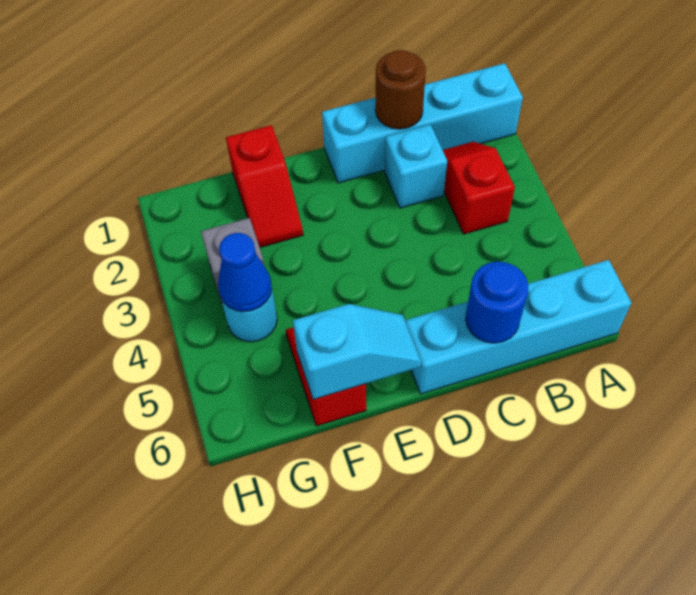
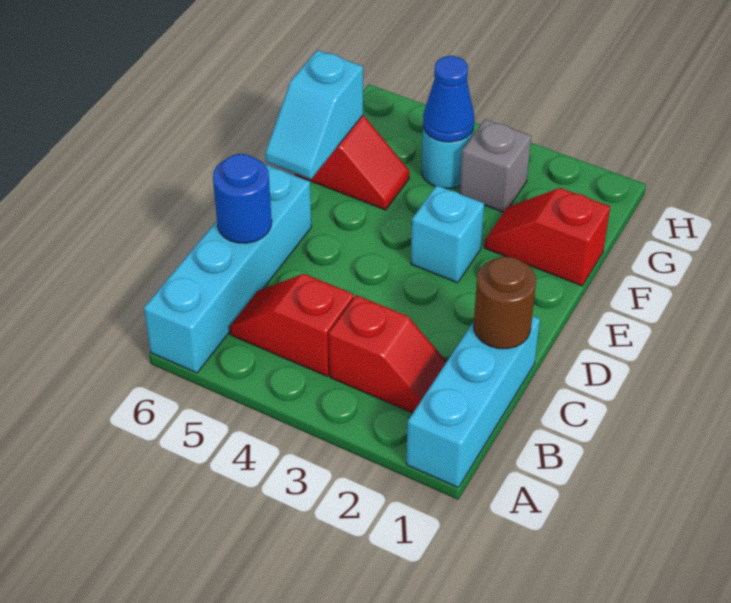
cyan brick A1:D1 level 1 -> cyan brick A1:C1 level 1
none -> red slope B4:B5 level 1 top 4
cyan brick C2 level 1 -> cyan brick E3 level 1

